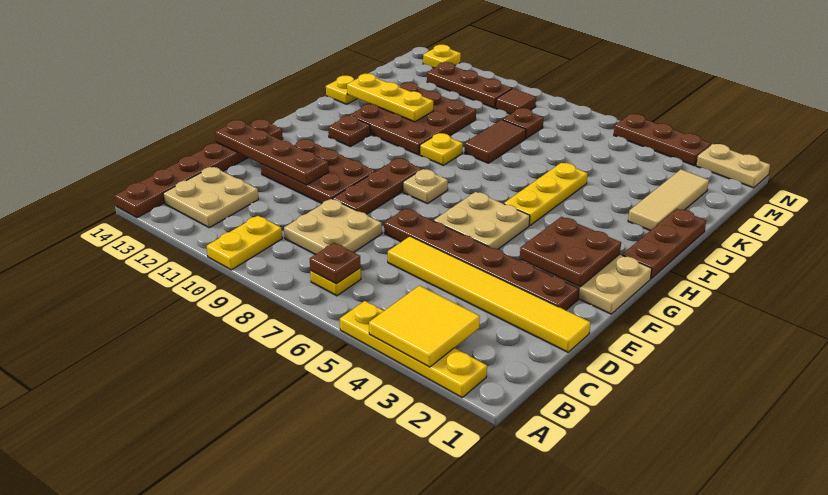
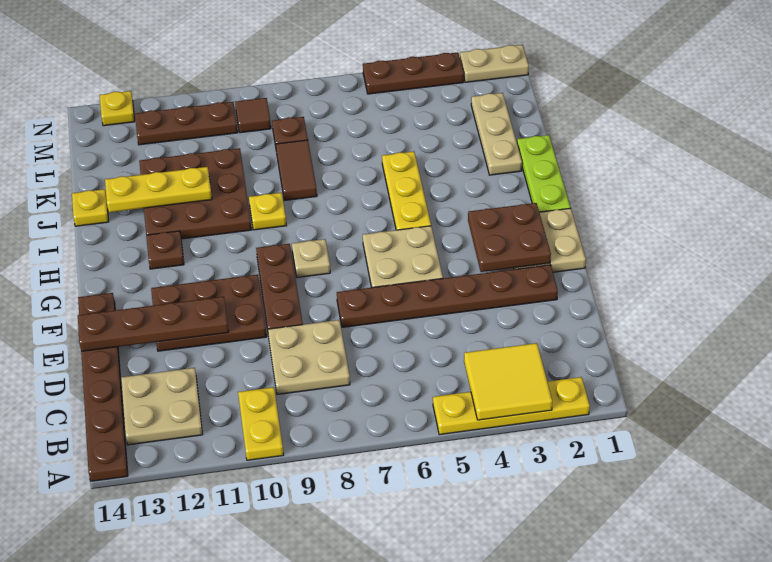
yellow plate B7 level 1 -> none
brown plate B7 level 2 -> none
yellow tile D1:D6 level 1 -> none
brown plate H1:J1 level 1 -> lime plate H1:J1 level 1
tan tile J2:L2 level 1 -> tan plate J2:L2 level 1

